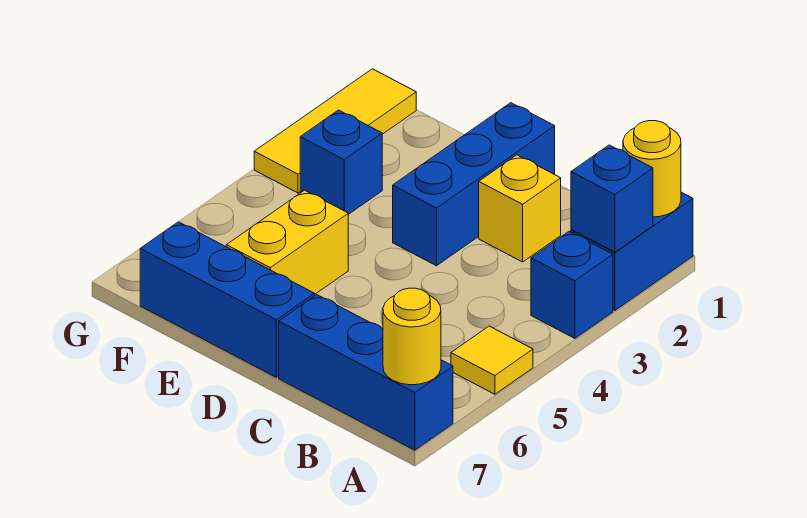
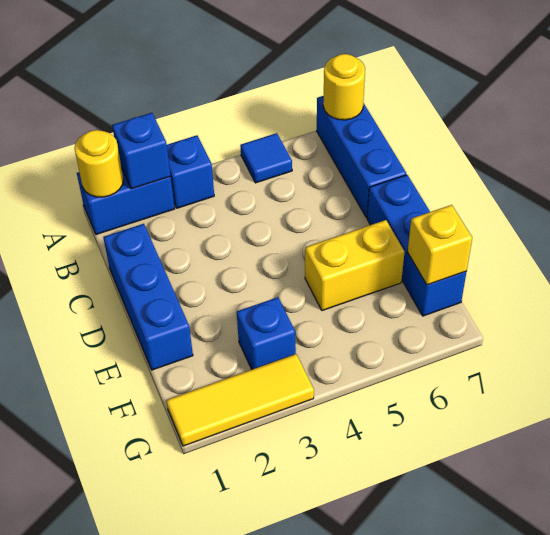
yellow tile A5 level 1 -> blue tile A5 level 1
yellow brick C2 level 1 -> yellow brick F7 level 2
blue brick D1:D3 level 1 -> blue brick C1:E1 level 1

